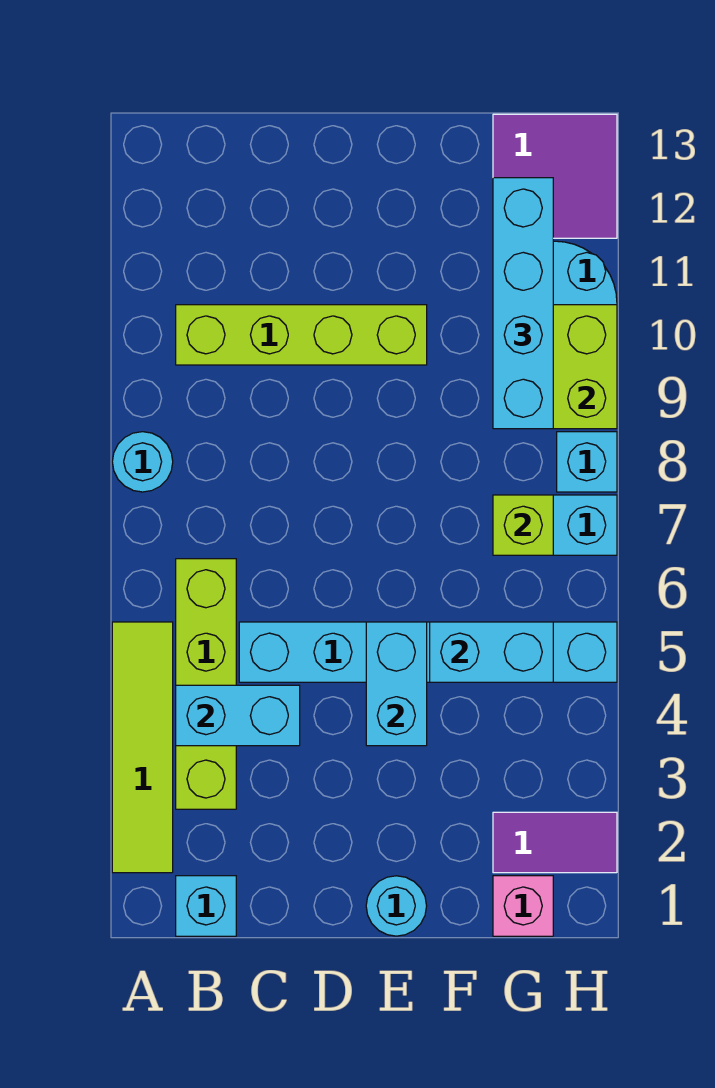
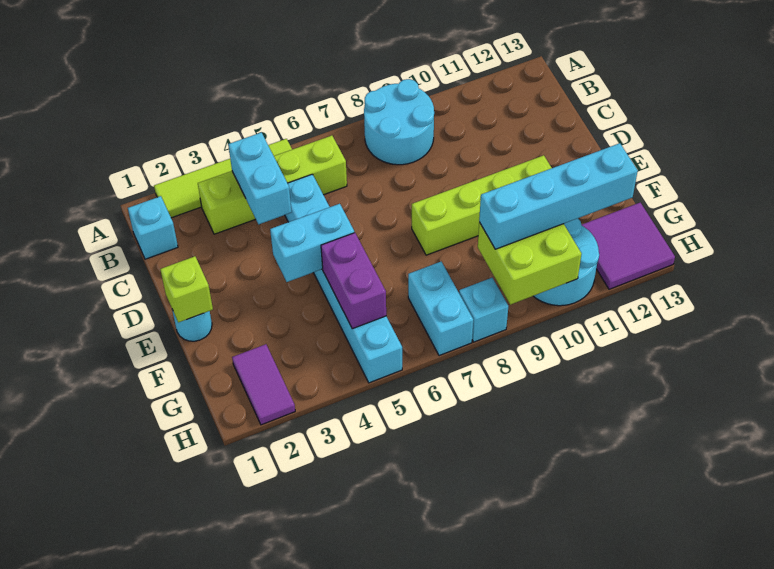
cyan round brick A8 level 1 -> cyan round brick A8:B9 level 1
lime brick B10:E10 level 1 -> lime brick E8:E11 level 1
cyan brick F5:G5 level 2 -> purple brick F5:G5 level 2
pink brick G1 level 1 -> none
lime brick G7 level 2 -> lime brick E1 level 2

